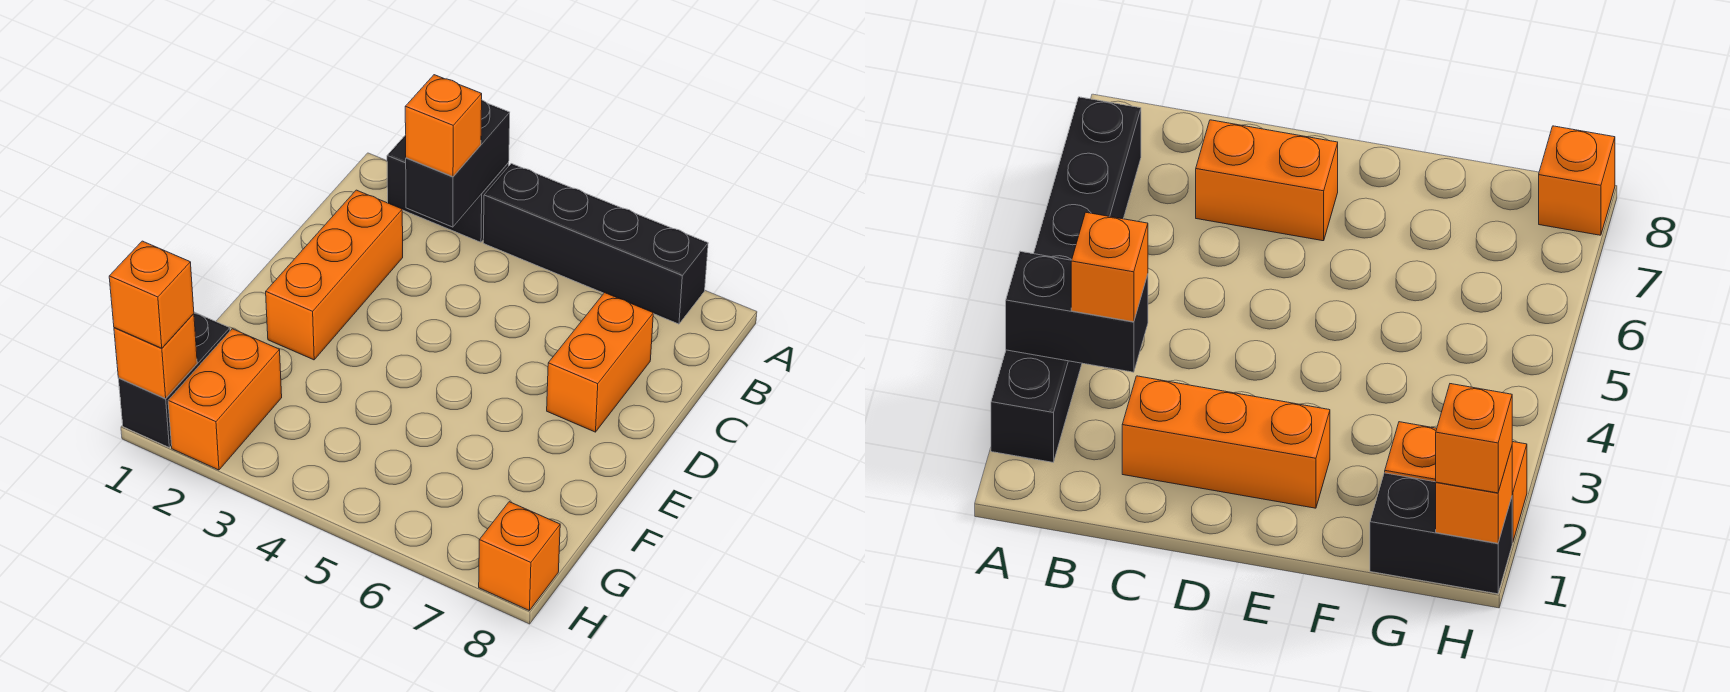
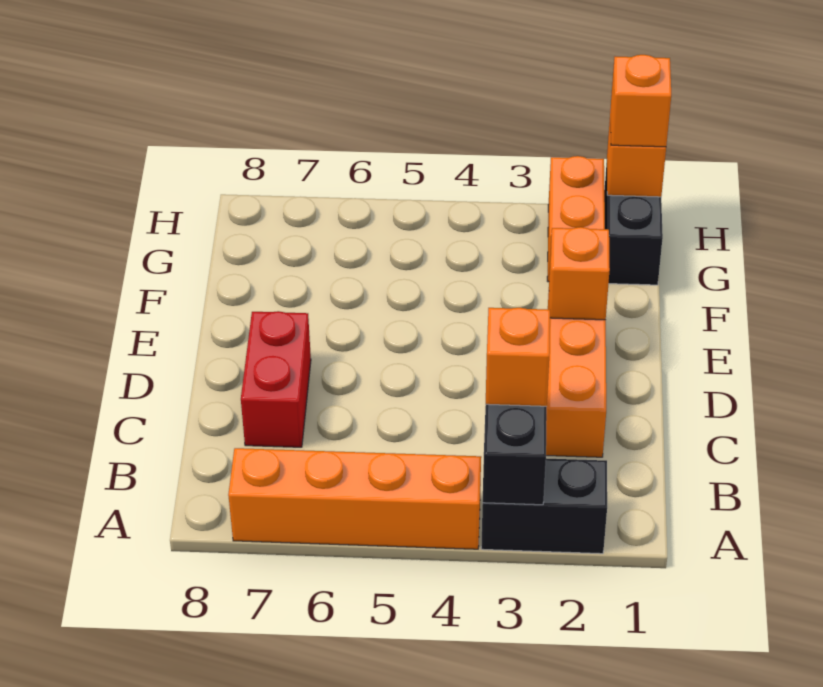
black brick A4:A7 level 1 -> orange brick A4:A7 level 1
orange brick C7:D7 level 1 -> red brick C7:D7 level 1
orange brick H8 level 1 -> orange brick E2 level 2

